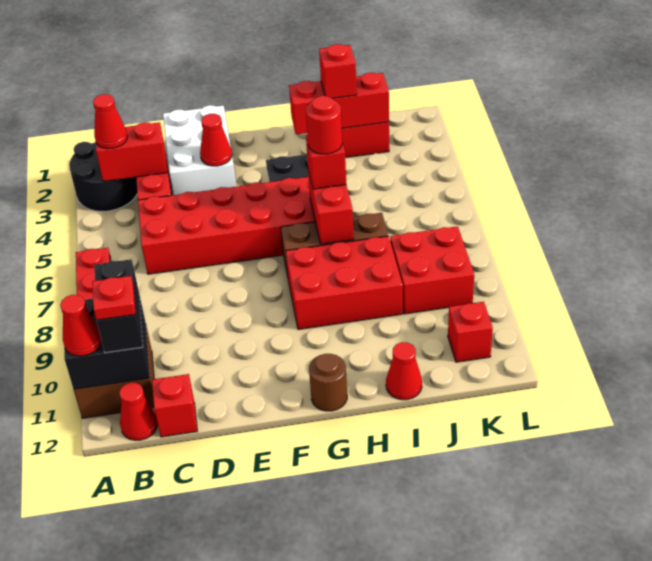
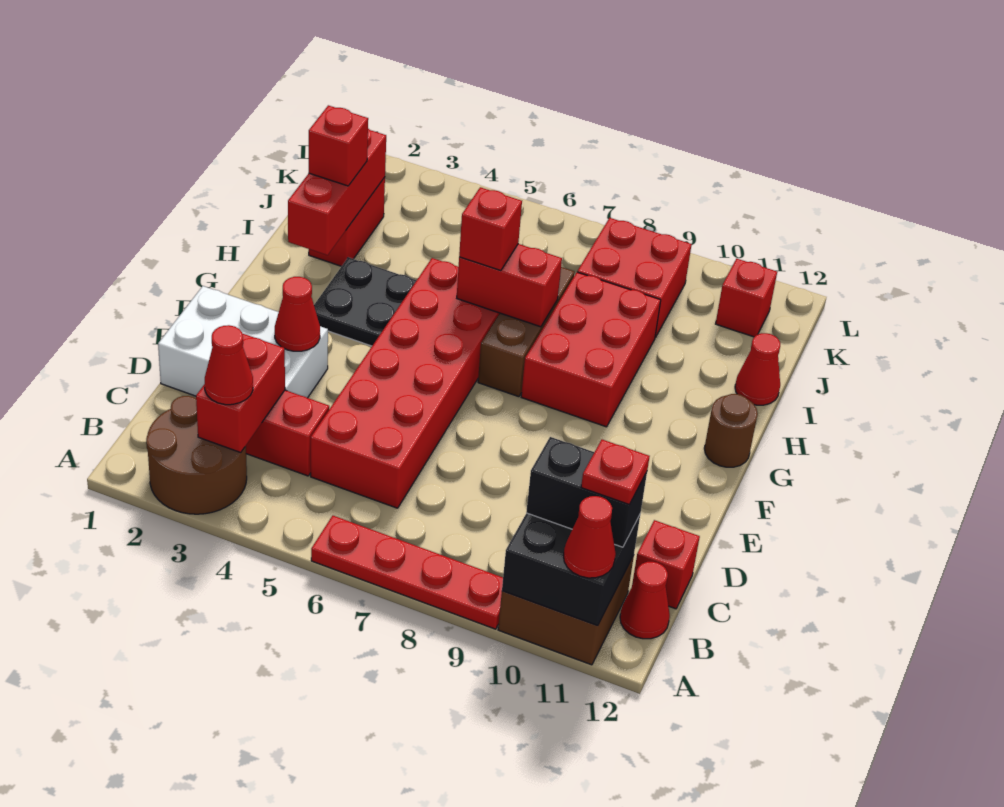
black round brick A2:B3 level 1 -> brown round brick A2:B3 level 1
red round brick H6 level 4 -> none

